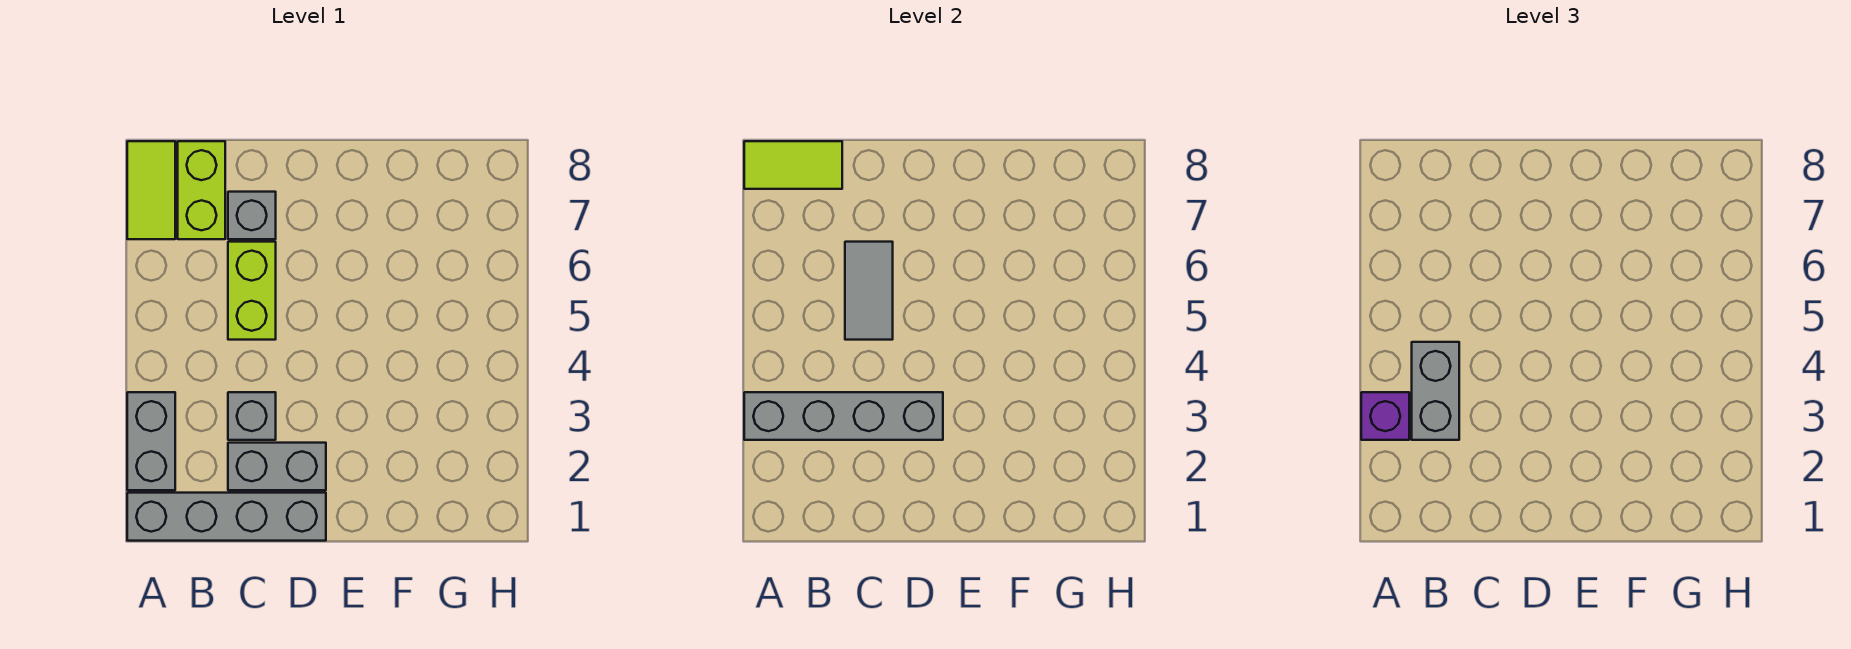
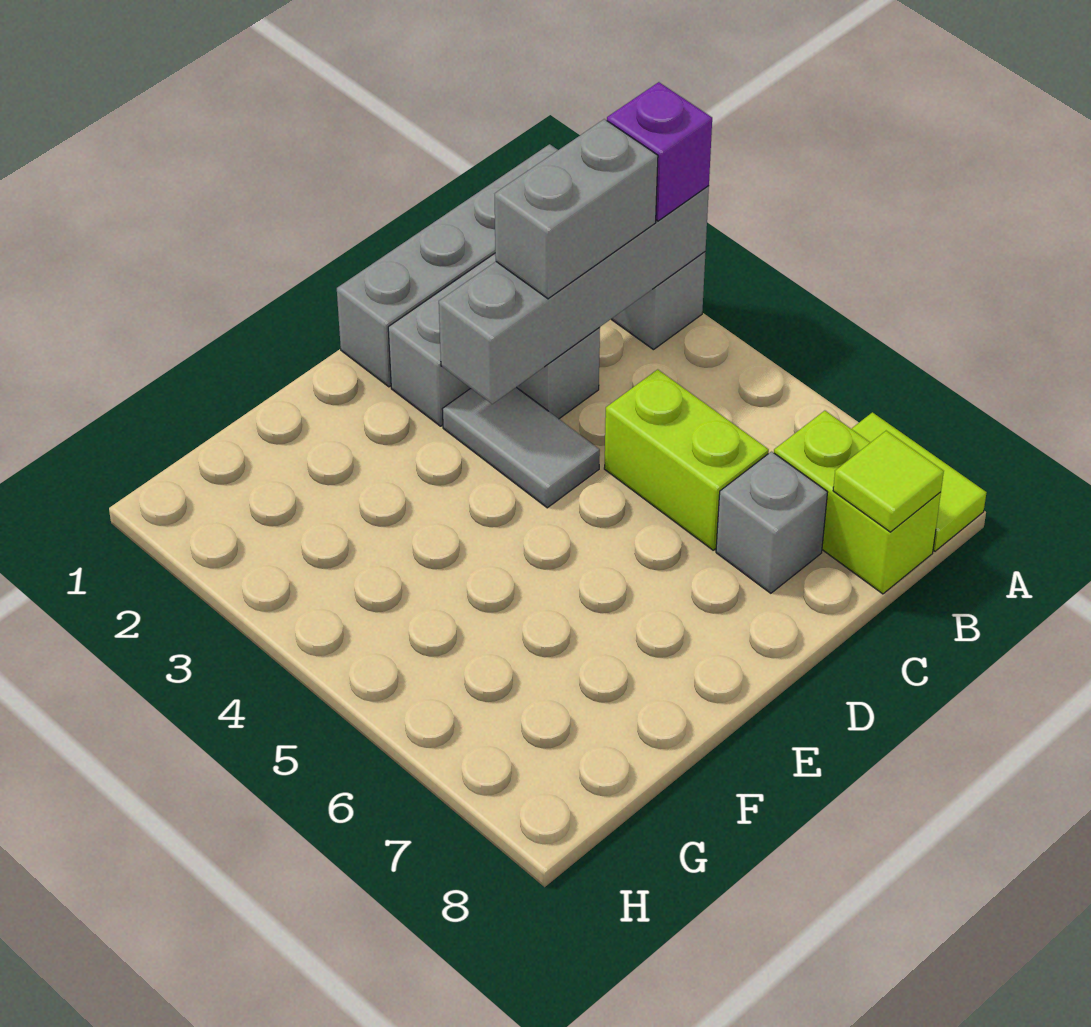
lime tile A8:B8 level 2 -> lime tile B8 level 2
grey brick B3:B4 level 3 -> grey brick B3:C3 level 3
grey tile C5:C6 level 2 -> grey tile D3:D4 level 1

